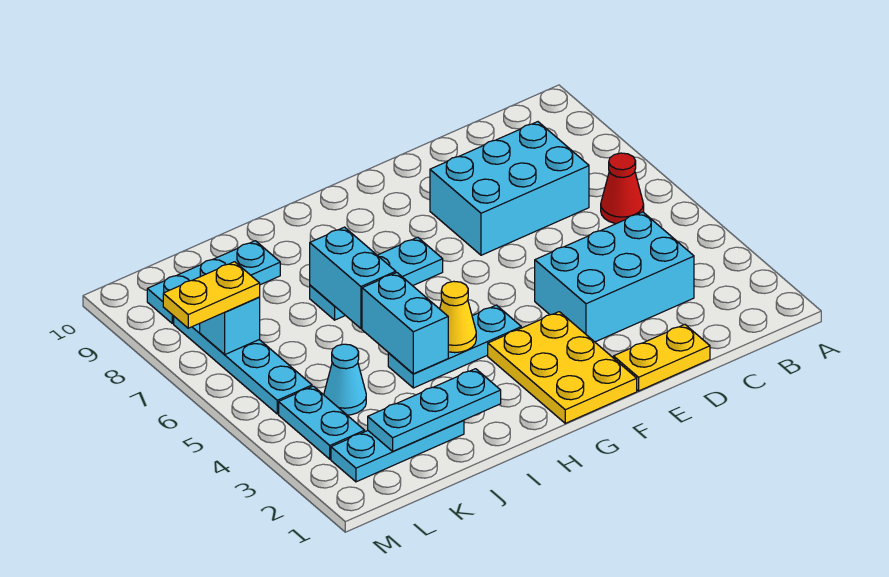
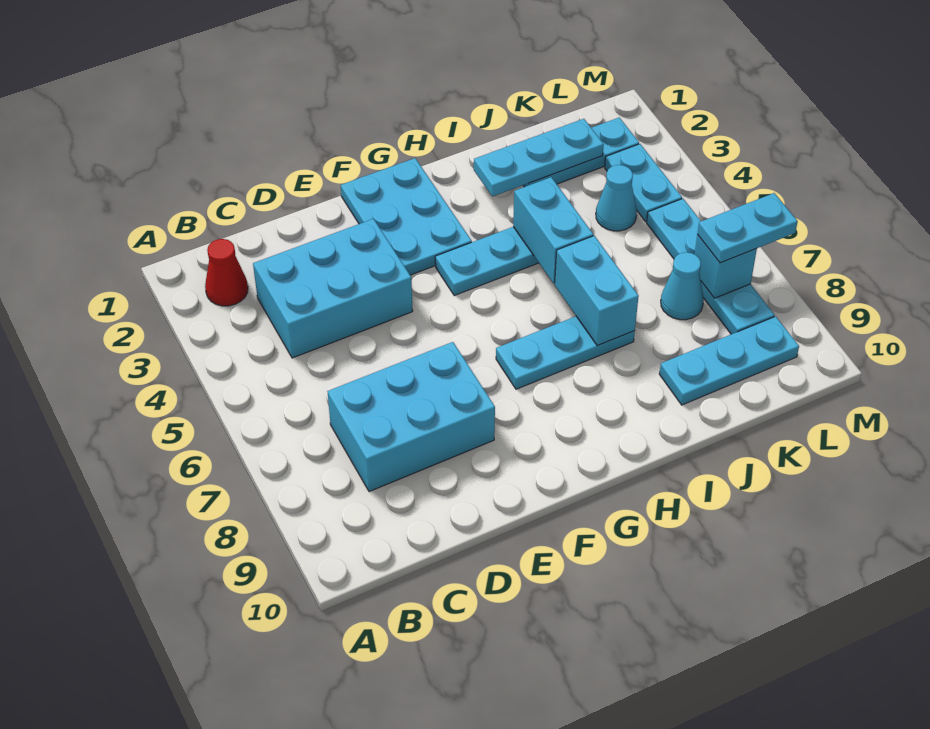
red cone B6 level 1 -> red cone B2 level 1
yellow plate D1:E1 level 1 -> none
yellow plate F1:G3 level 1 -> cyan plate F1:G3 level 1
yellow cone H4 level 2 -> none
none -> cyan cone K7 level 1
yellow plate L7:M7 level 3 -> cyan plate L7:M7 level 3

